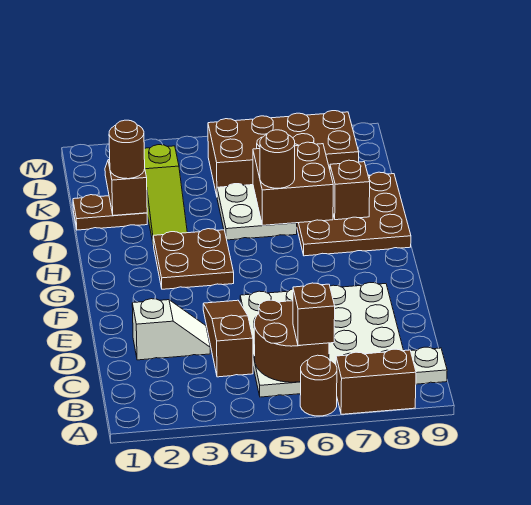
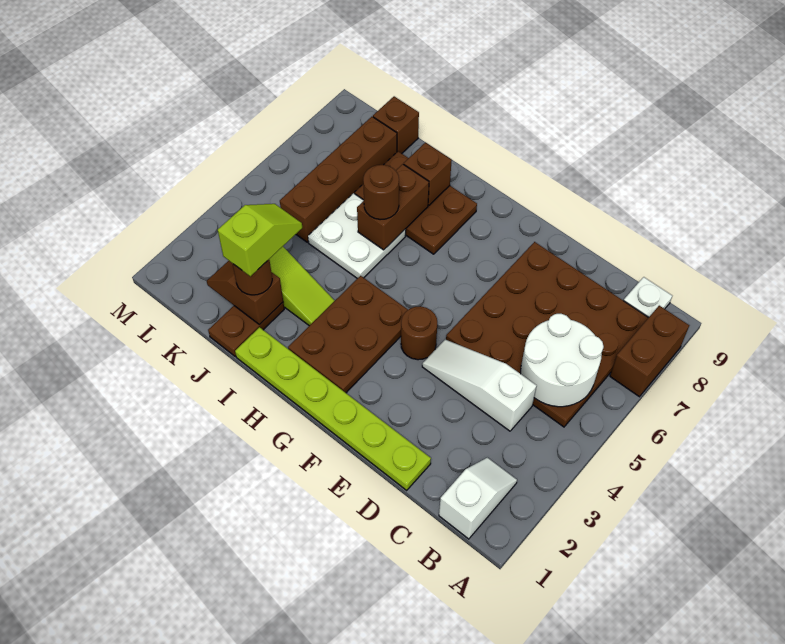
brown round brick A6 level 1 -> brown round brick F4 level 1
white plate B5:E8 level 1 -> brown plate B5:E8 level 1
brown round brick B5:C6 level 2 -> white round brick B5:C6 level 2
brown brick B6 level 3 -> brown brick K9 level 1
brown slope C4:E4 level 1 top C -> white slope C4:E4 level 1 top C
none -> lime plate D1:I1 level 1
white slope D2:D3 level 1 top 2 -> white slope B1:B2 level 1 top 1
brown plate G3:H4 level 1 -> brown plate G2:H4 level 1
brown plate H7:J9 level 1 -> brown plate H7:J8 level 1
brown brick I6:J7 level 2 -> brown brick I6:I7 level 2
none -> lime slope J2:J3 level 4 top 2
brown brick K5:L8 level 1 -> brown brick K5:K8 level 1

